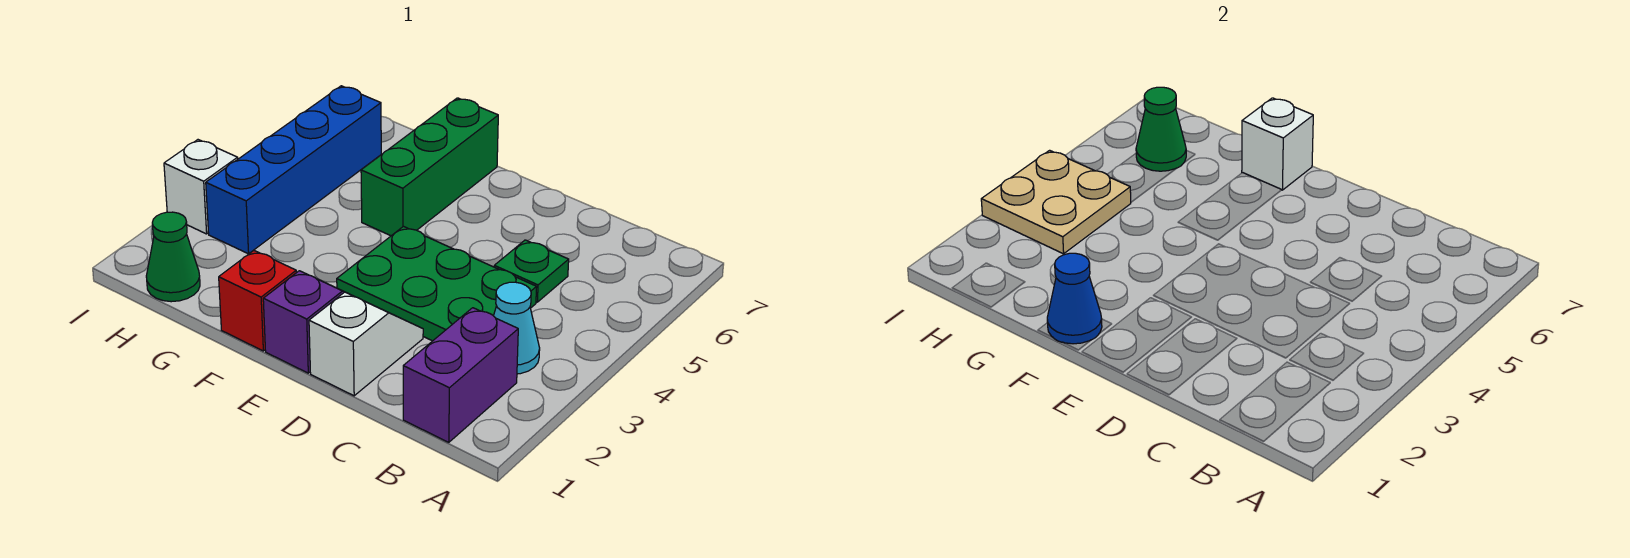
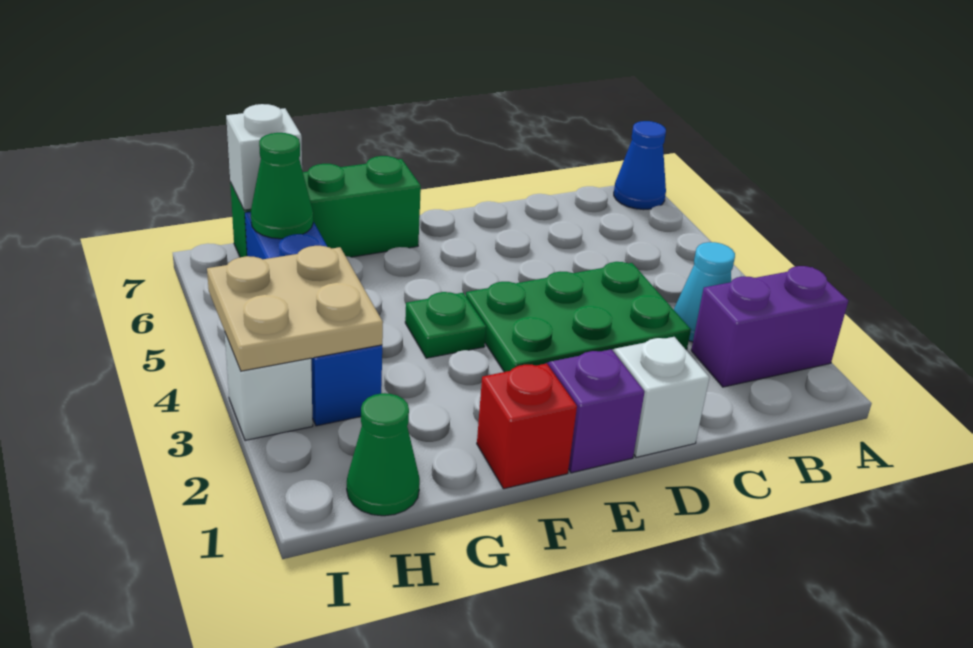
purple brick B1:B2 level 1 -> purple brick A2:B2 level 1
green plate C5 level 1 -> green plate F4 level 1
blue cone F1 level 2 -> blue cone A7 level 1
green brick F5:F7 level 1 -> green brick F7:H7 level 1
white brick F7 level 2 -> white brick H7 level 2

